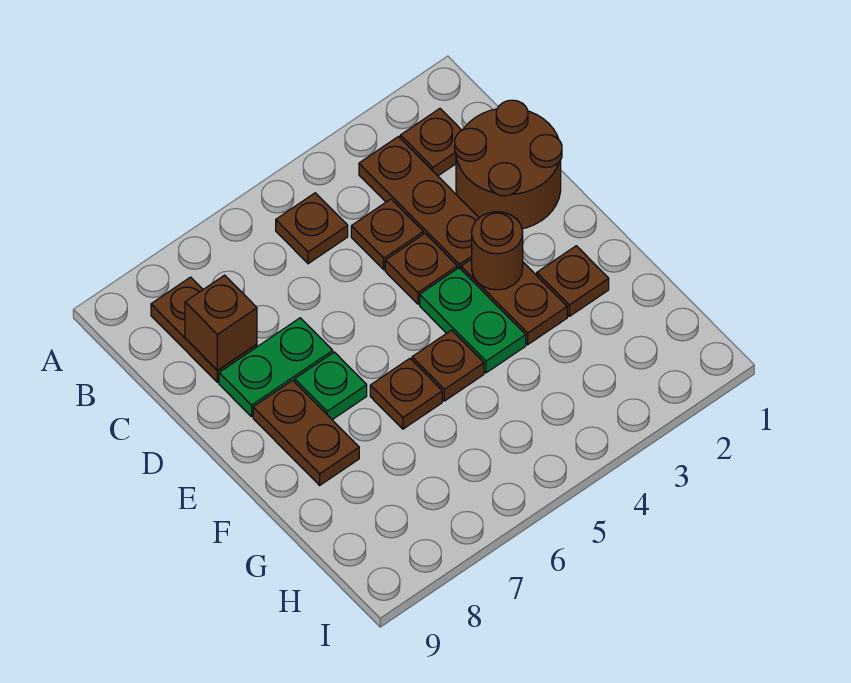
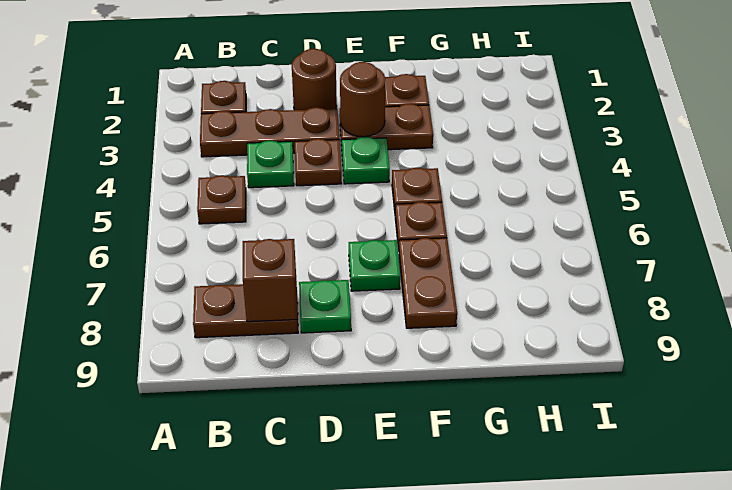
brown round brick C1:D2 level 1 -> brown round brick D2 level 1
brown plate C4 level 1 -> green plate C4 level 1
green plate D7:D8 level 1 -> green plate D8 level 1
green plate E4:F4 level 1 -> green plate E4 level 1
brown plate E8:F8 level 1 -> brown plate F7:F8 level 1

